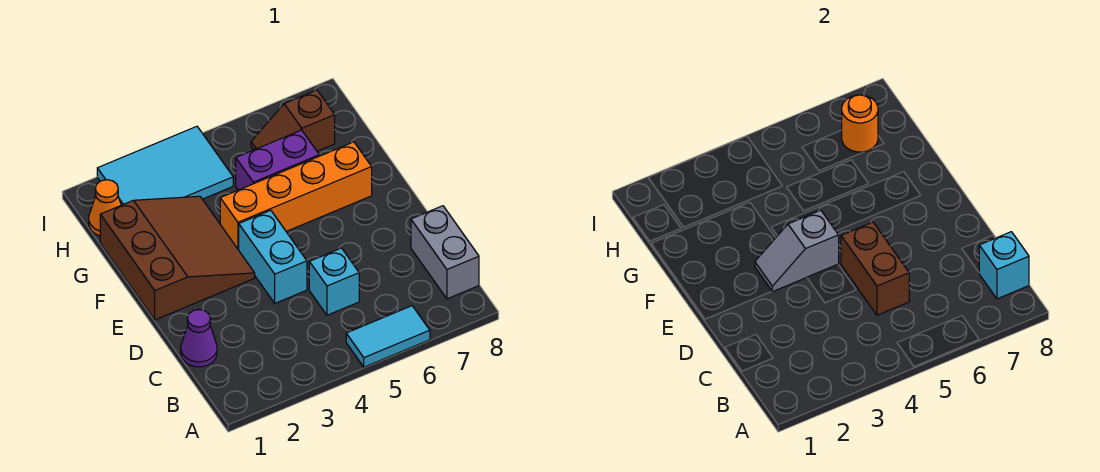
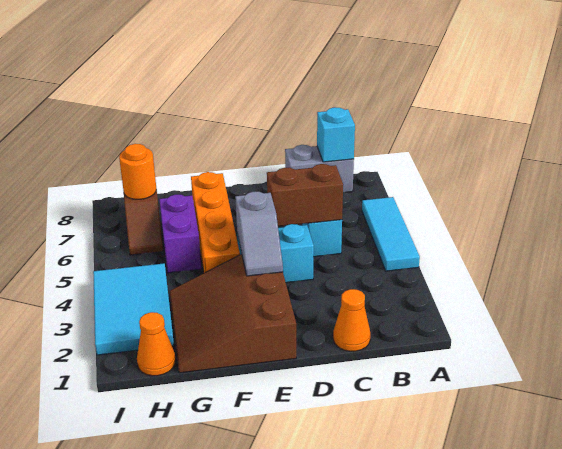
cyan tile A5:A6 level 1 -> cyan tile A4:A6 level 1
purple cone C1 level 1 -> orange cone C1 level 1
brown slope E1:G3 level 1 top 1 -> brown slope E1:G3 level 1 top E

